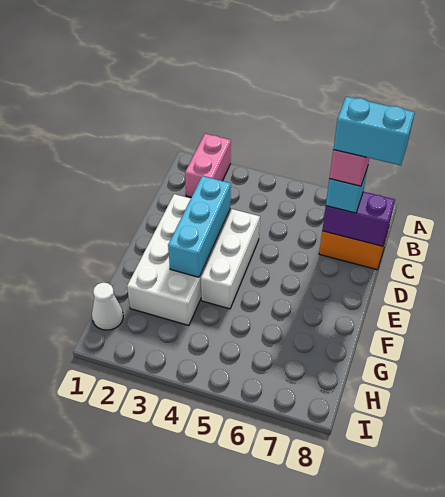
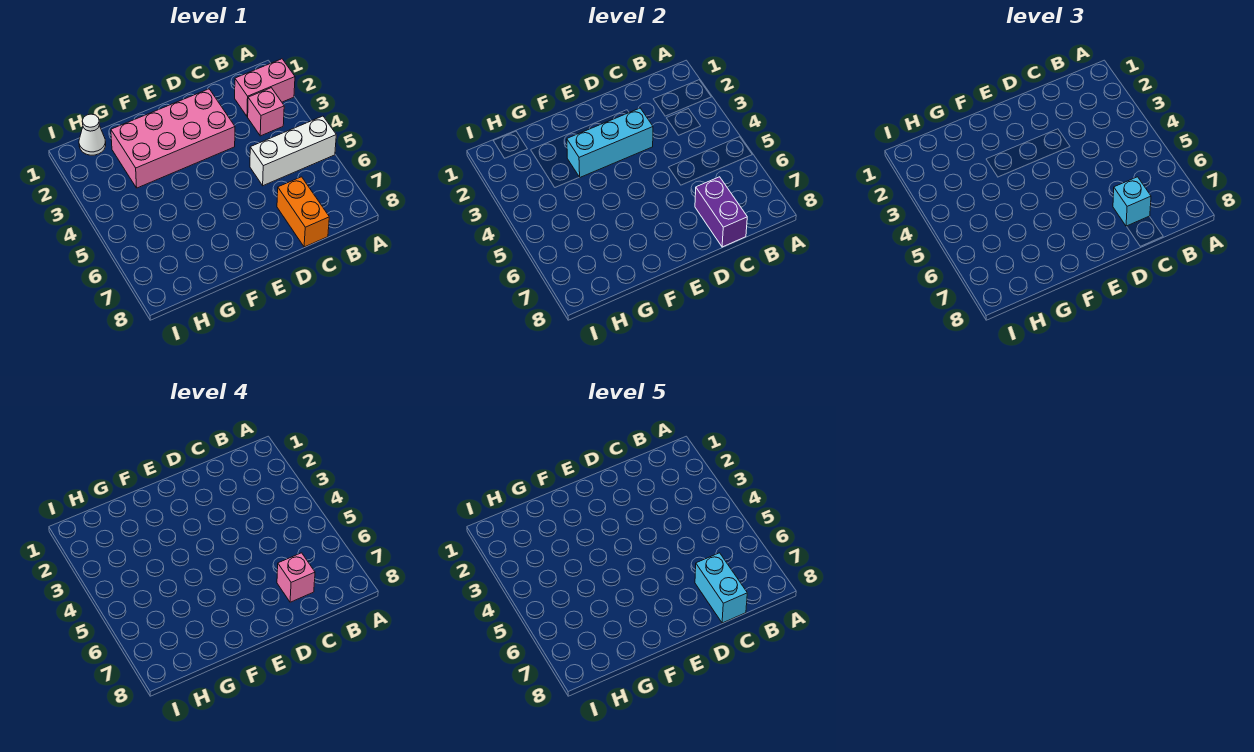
none -> pink brick B3 level 1
white brick D2:G3 level 1 -> pink brick D2:G3 level 1
white brick D4:F4 level 1 -> white brick A5:C5 level 1

